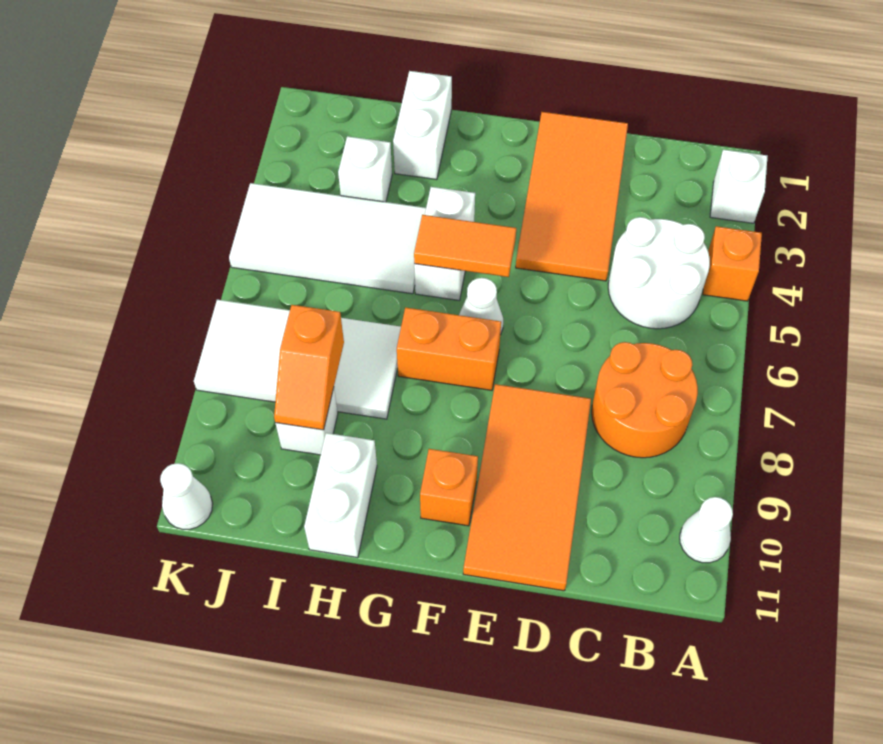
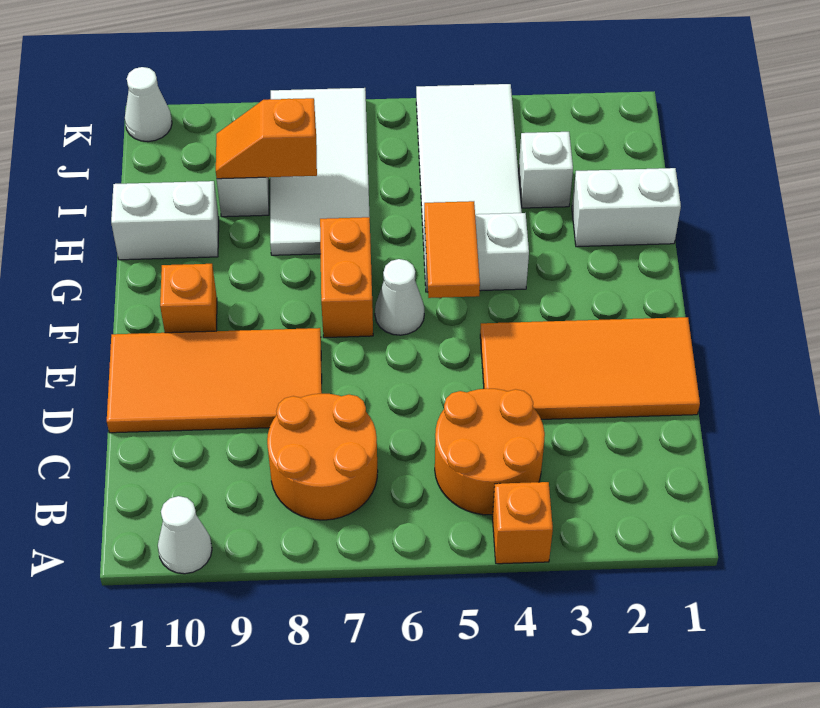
white brick A2 level 1 -> none
white round brick B4:C5 level 1 -> orange round brick B4:C5 level 1

